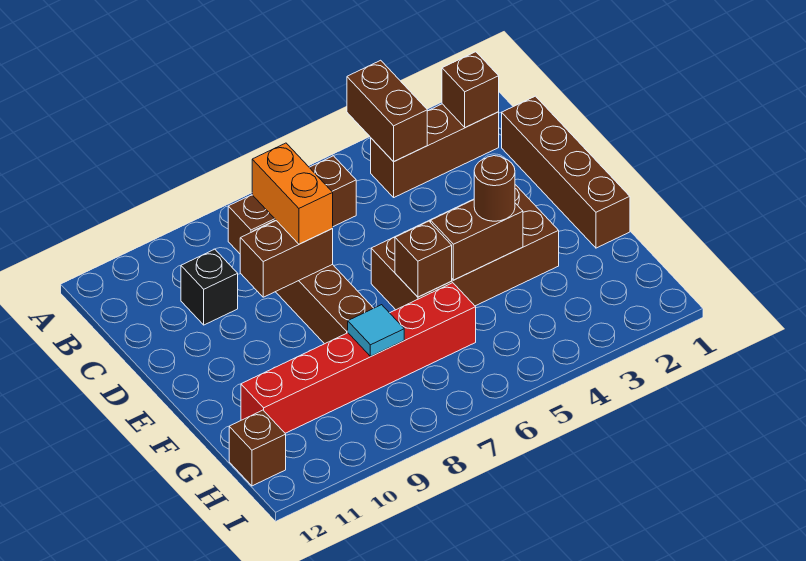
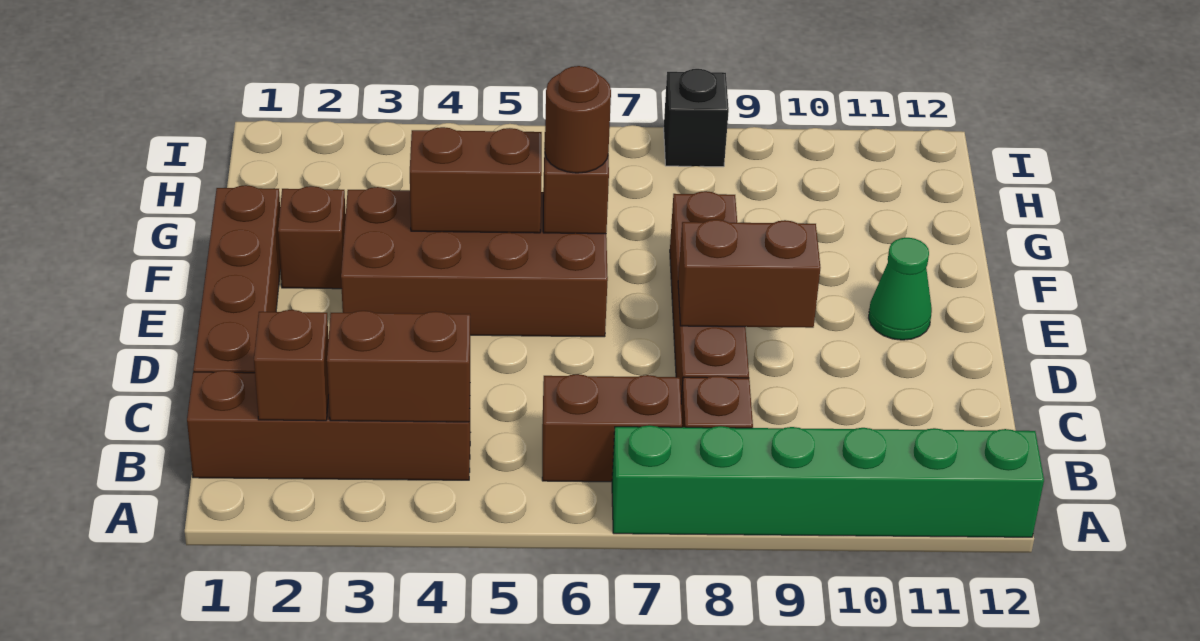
brown brick A4:B4 level 2 -> brown brick B3:B4 level 2
none -> green brick A7:A12 level 1
brown brick B2:B4 level 1 -> brown brick B1:B4 level 1
orange brick C8:D8 level 3 -> none
black brick C10 level 1 -> black brick I8 level 1
none -> green cone E11 level 1
brown round brick F4 level 3 -> brown round brick F6 level 3
red brick G6:G11 level 1 -> none
cyan tile G8 level 2 -> none
brown brick H12 level 1 -> brown brick F2 level 1

